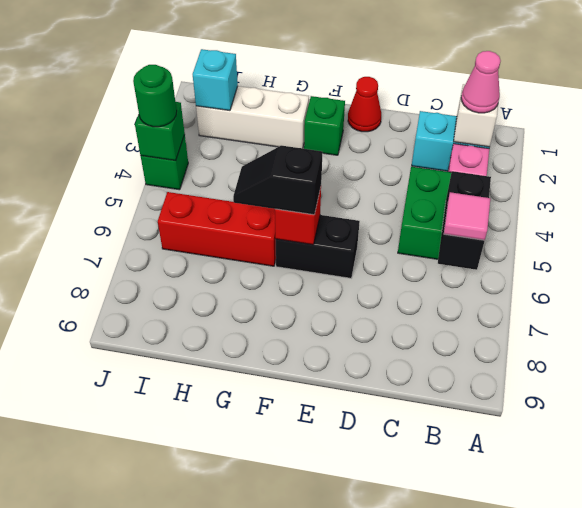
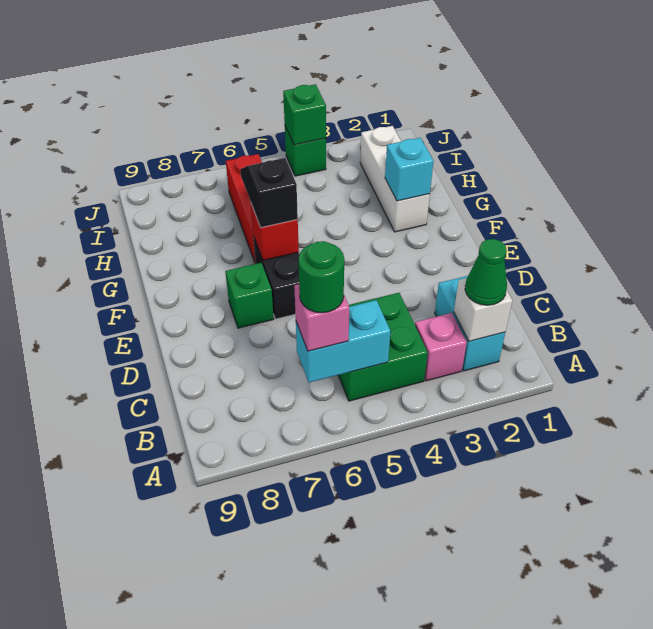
pink cone B2 level 3 -> green cone B2 level 3
black brick B5:B6 level 2 -> cyan brick B5:B6 level 2
pink tile B6 level 3 -> pink brick B6 level 3
red cone E1 level 1 -> none
green brick F2 level 1 -> green brick E7 level 1
cyan brick I2 level 2 -> cyan brick G2 level 2
green round brick J4 level 3 -> green round brick B6 level 4

